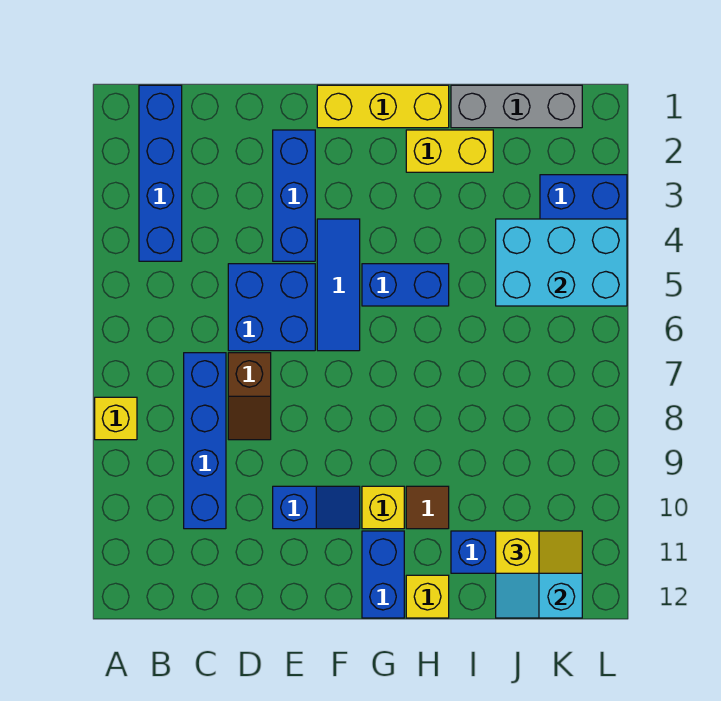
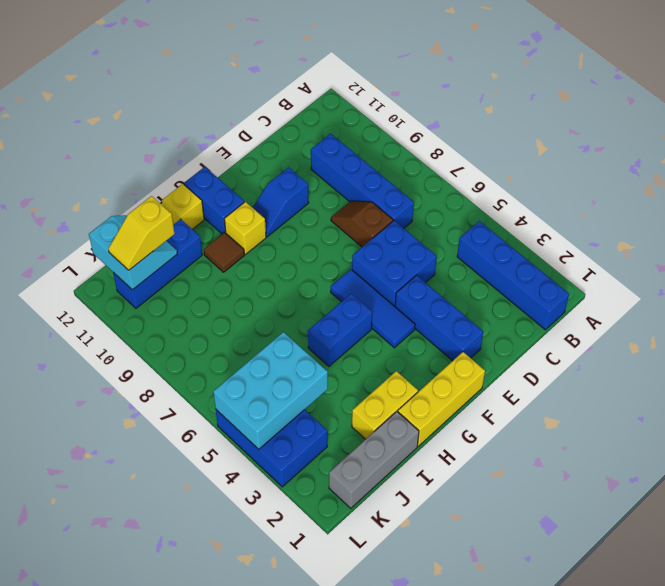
yellow brick A8 level 1 -> none

